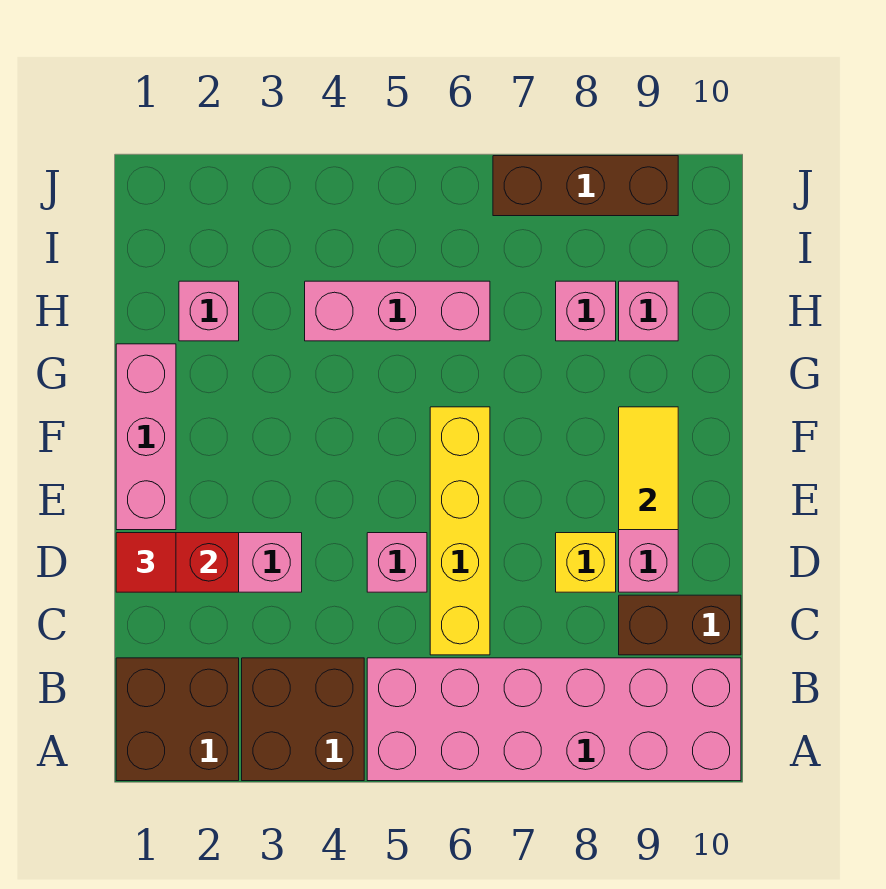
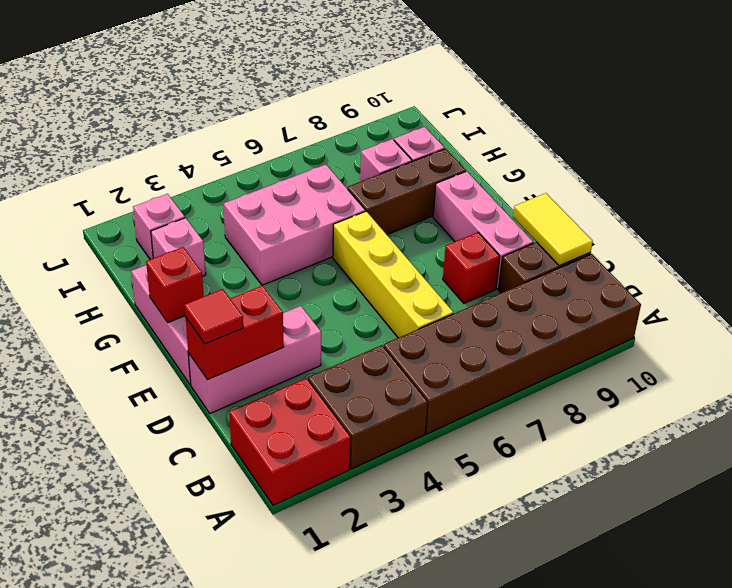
brown brick A1:B2 level 1 -> red brick A1:B2 level 1
pink brick A5:B10 level 1 -> brown brick A5:B10 level 1
pink brick D5 level 1 -> pink brick I2 level 1
yellow brick D8 level 1 -> red brick D8 level 1
yellow tile E9:F9 level 2 -> yellow tile C10:D10 level 2
none -> red brick F1 level 2
pink brick H4:H6 level 1 -> pink brick G4:H6 level 1
brown brick J7:J9 level 1 -> brown brick G7:G9 level 1

